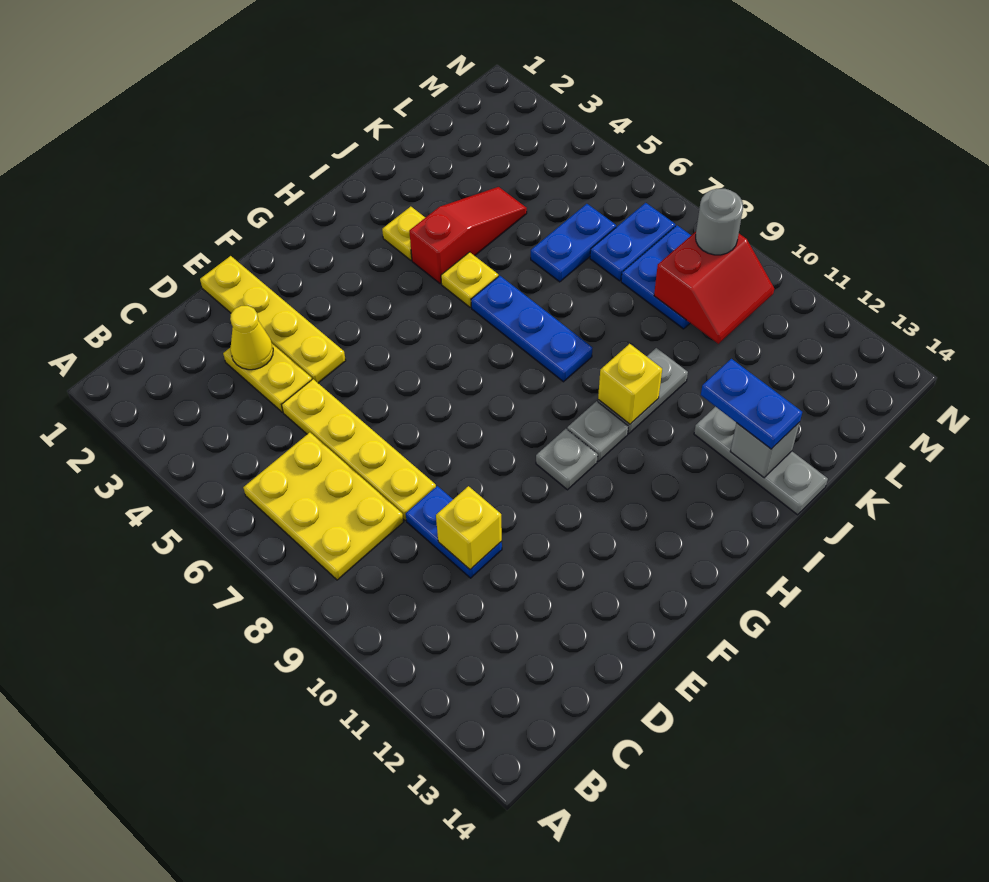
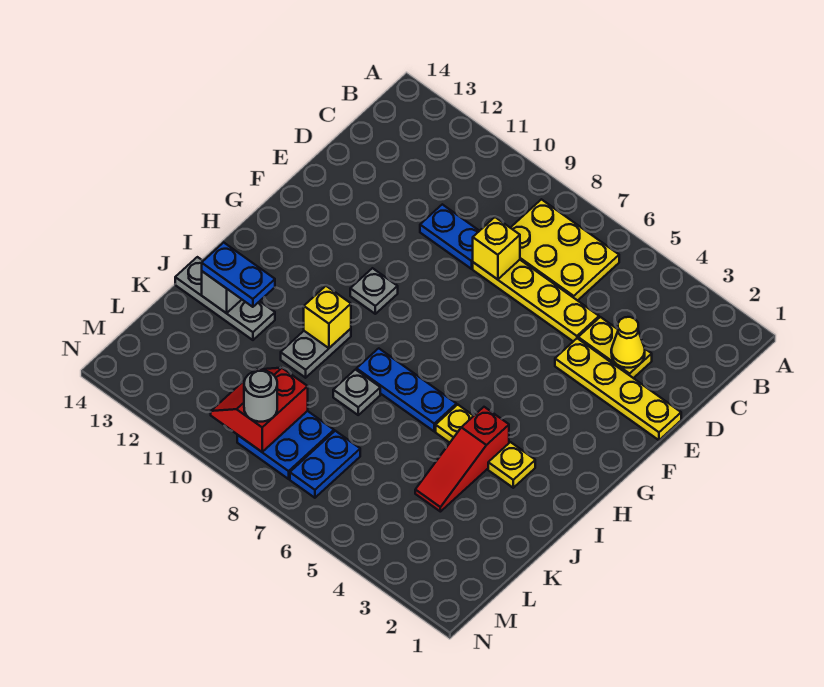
yellow brick D10 level 2 -> yellow brick D8 level 2
grey plate H10 level 1 -> grey plate J8 level 1
blue plate K6:L6 level 1 -> none

